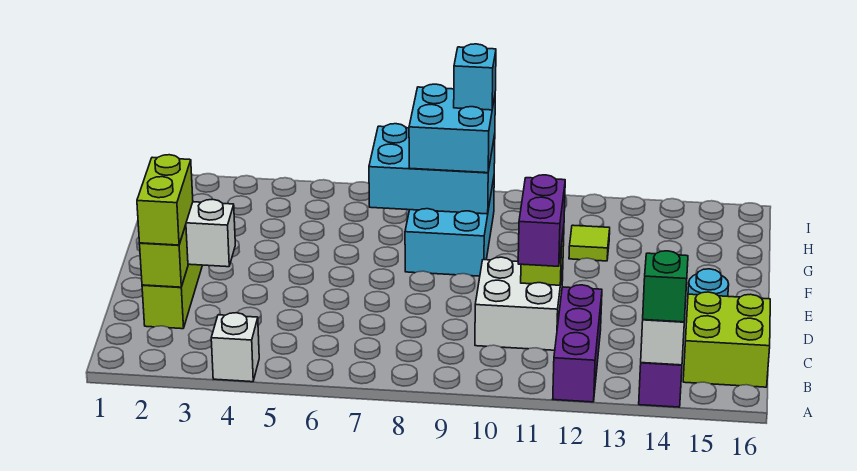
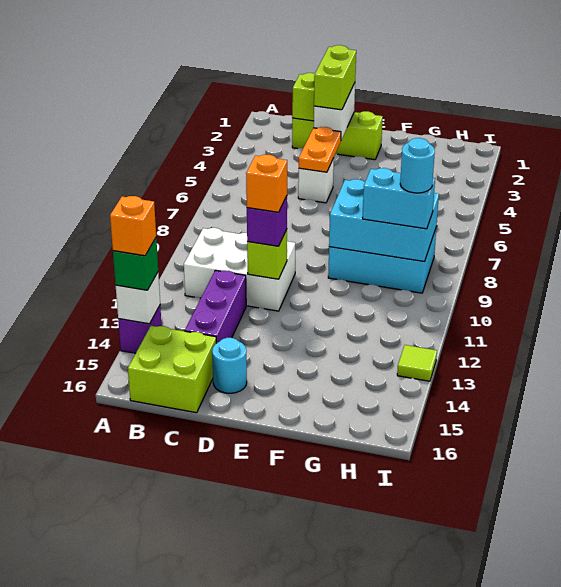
white brick A4 level 1 -> white brick D5 level 1
purple brick A12:C12 level 1 -> purple brick C12:C14 level 1
none -> orange brick A14 level 4
lime brick C2:D2 level 3 -> lime brick D2:D3 level 3
white brick C10:D11 level 1 -> white brick B10:D11 level 1
purple brick C11:D11 level 3 -> purple brick D11 level 3
none -> orange plate D4:D5 level 2
none -> orange brick D11 level 4
cyan brick G7:H9 level 2 -> cyan brick F8:H9 level 2
cyan brick G8:H9 level 3 -> cyan brick G9:H9 level 3
lime tile G12 level 1 -> lime tile I13 level 1
cyan brick H9 level 4 -> cyan round brick H9 level 4

